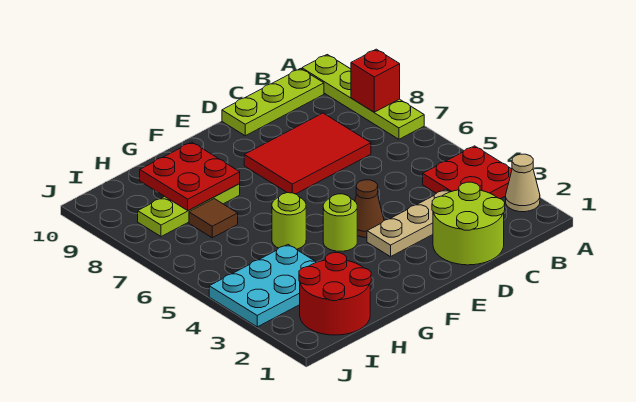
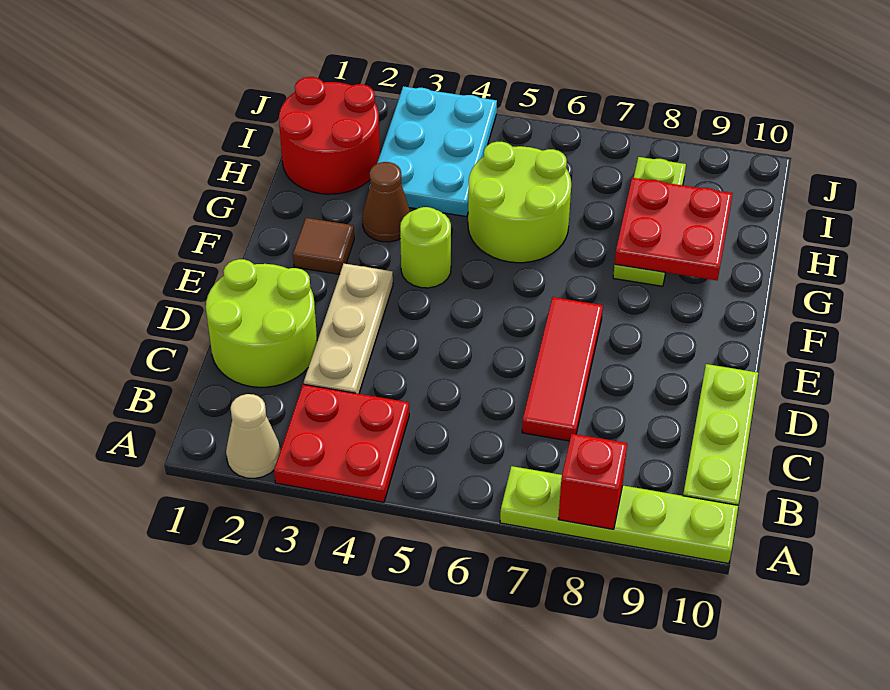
red tile C7:E8 level 1 -> red tile C7:E7 level 1
brown cone E4 level 1 -> brown cone G3 level 1
lime round brick G5 level 1 -> lime round brick G5:H6 level 1
brown tile H7 level 1 -> brown tile F2 level 1

